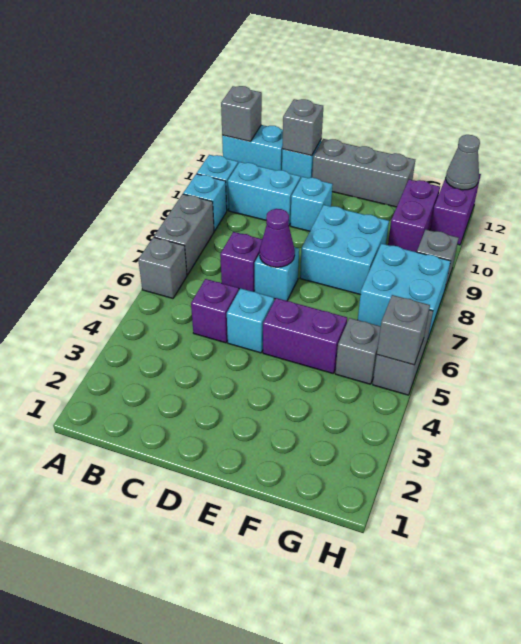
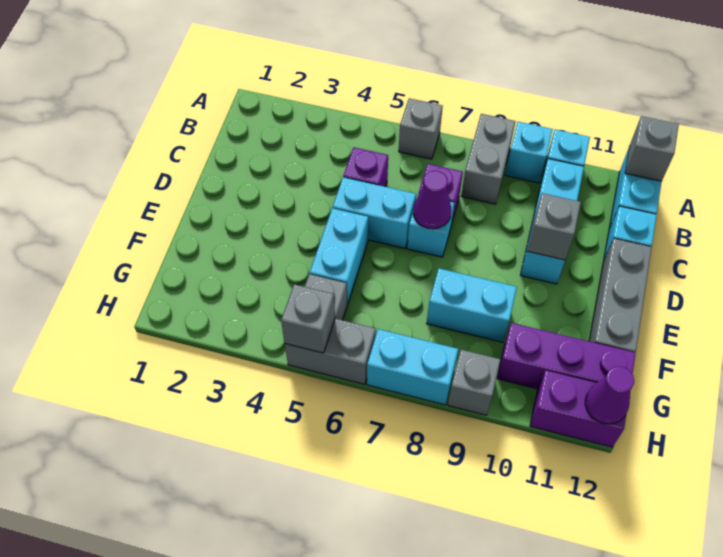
grey brick A7:A8 level 1 -> grey brick A8:B8 level 1
grey brick C12 level 2 -> grey brick D10 level 2
cyan brick D5 level 1 -> cyan brick D5:D6 level 1
purple brick E5:F5 level 1 -> cyan brick E5:F5 level 1
cyan brick E8:F9 level 1 -> cyan brick F8:F9 level 1
cyan brick G7:H8 level 1 -> cyan brick H7:H8 level 1
purple brick G10:G11 level 1 -> purple brick G10:G12 level 1
grey cone H12 level 2 -> purple cone H12 level 2

